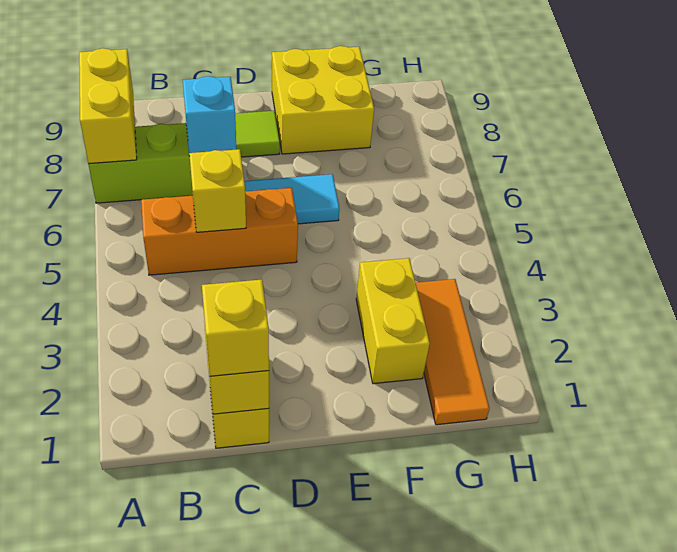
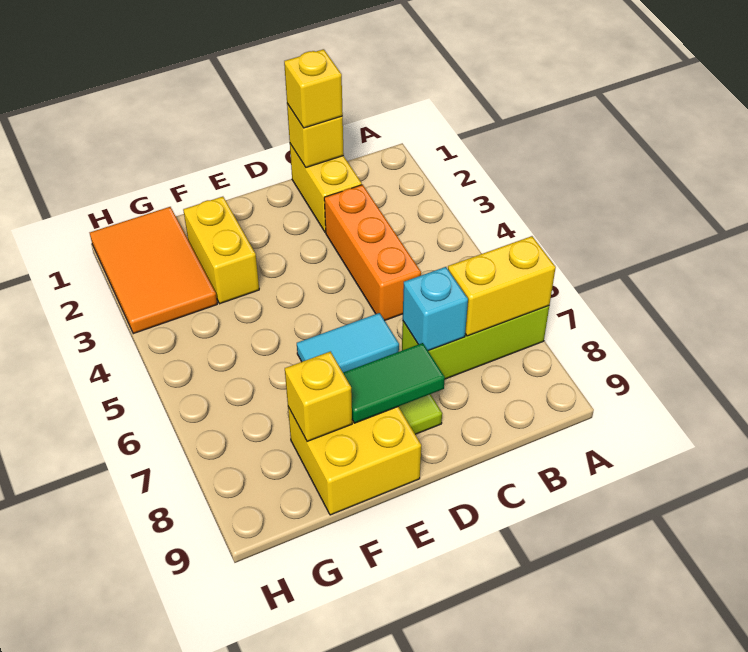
yellow brick A7:A8 level 2 -> yellow brick A7:B7 level 2
orange brick B5:D5 level 1 -> orange brick C3:C5 level 1
yellow brick C5 level 2 -> yellow brick F8 level 2
none -> green tile D8:E8 level 2
orange tile G1:G3 level 1 -> orange tile G1:H3 level 1

